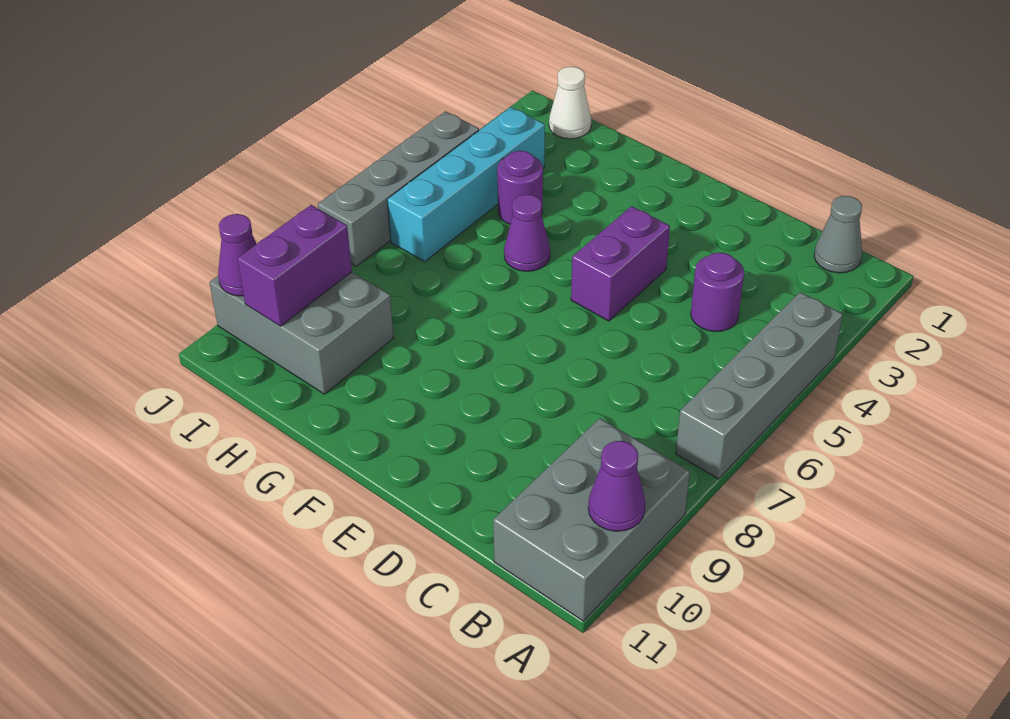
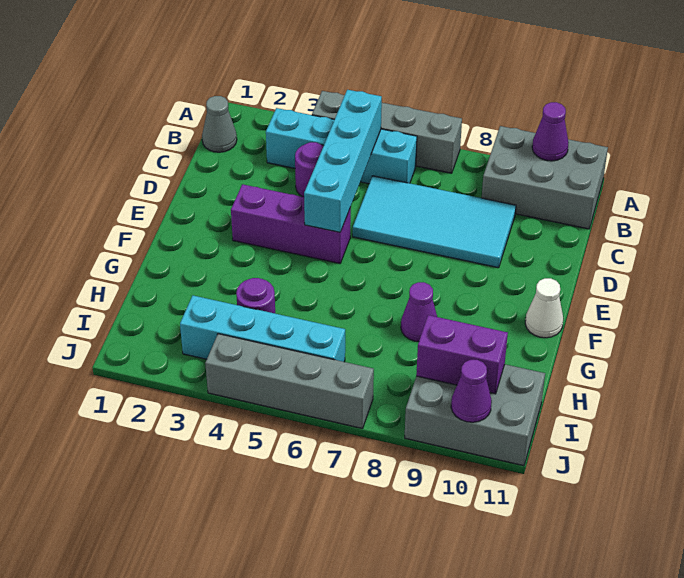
none -> cyan brick B3:B6 level 1
none -> cyan brick B5:E5 level 2
none -> cyan tile C6:D9 level 1
purple brick E4:E5 level 1 -> purple brick E3:E5 level 1
purple cone G5 level 1 -> purple cone G8 level 1
grey brick H9:J10 level 1 -> grey brick I9:J11 level 1
white cone I1 level 1 -> white cone F11 level 1

